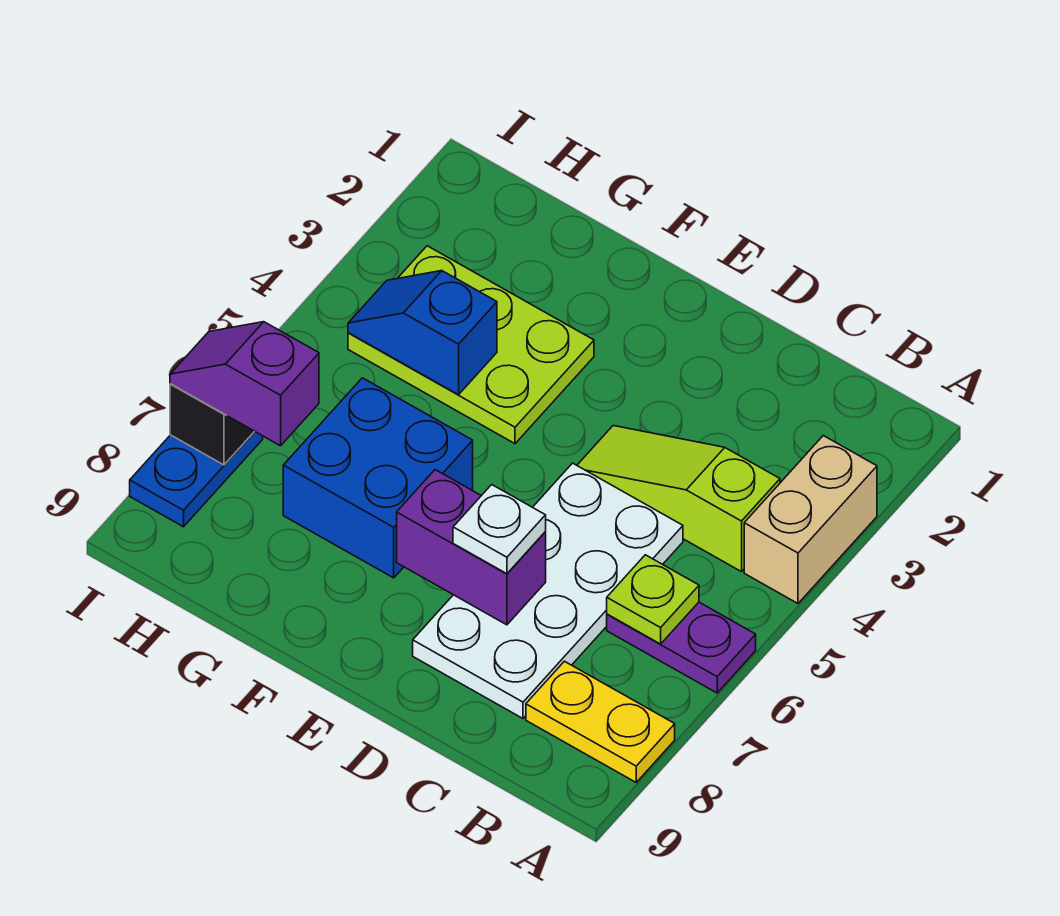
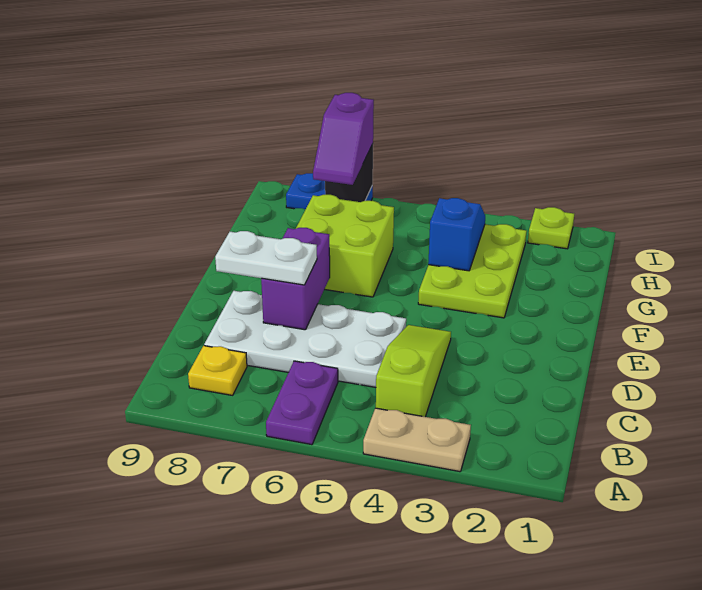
tan brick A3:A4 level 1 -> tan plate A3:A4 level 1
yellow plate A8:B8 level 1 -> yellow plate B8 level 1
lime plate B6 level 2 -> lime plate I2 level 1
white plate D7 level 3 -> white plate D7:D8 level 3
blue brick F6:G7 level 1 -> lime brick F6:G7 level 1
purple slope H7:I7 level 3 top H -> purple slope H7:I7 level 3 top I

